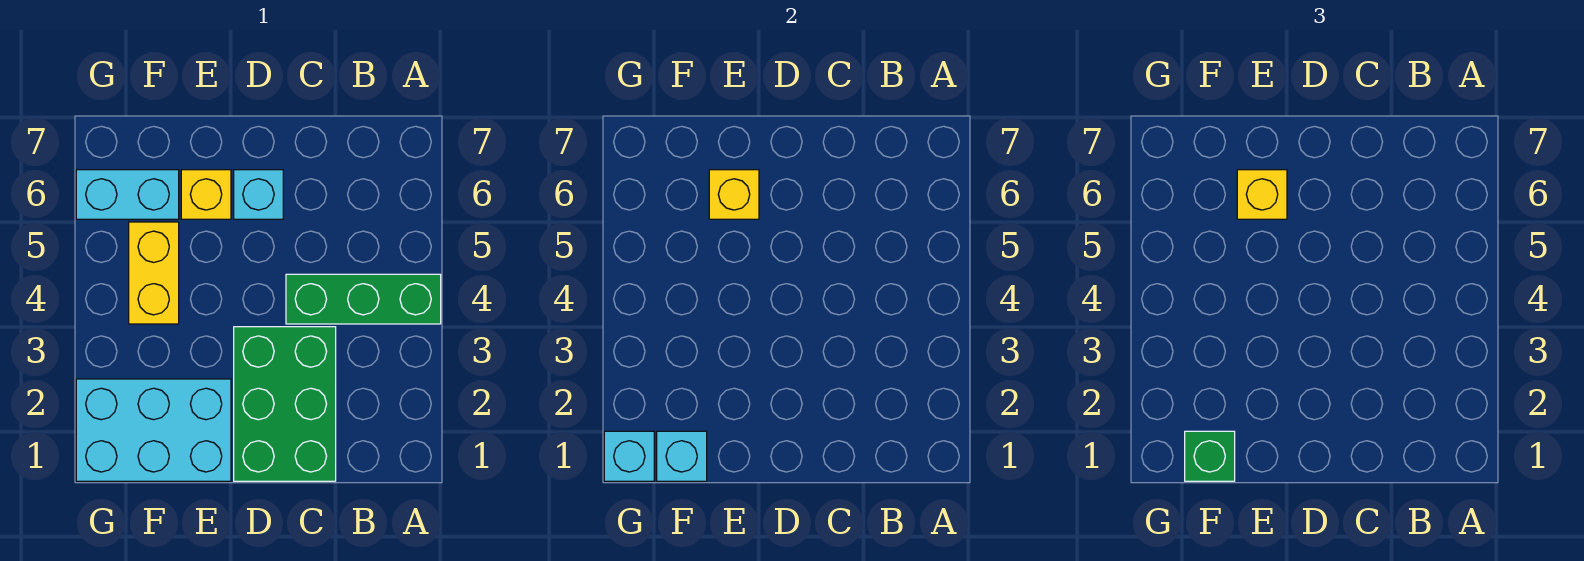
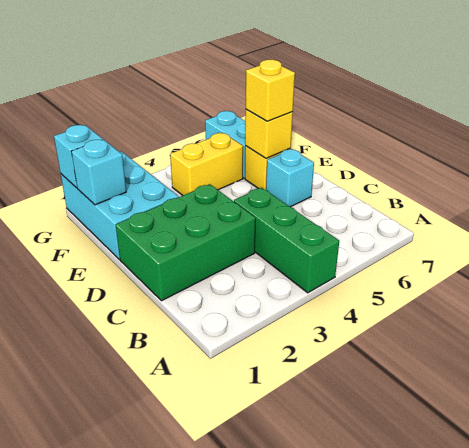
green brick F1 level 3 -> none

